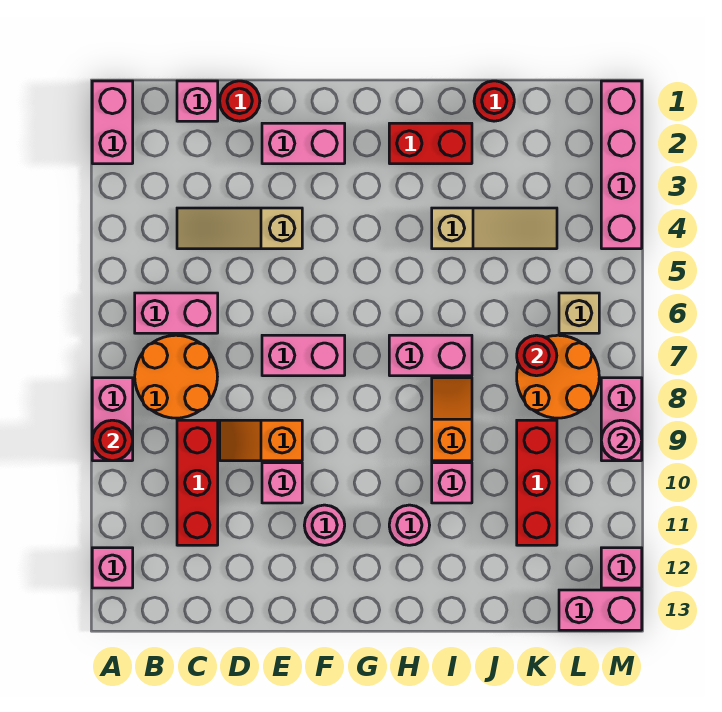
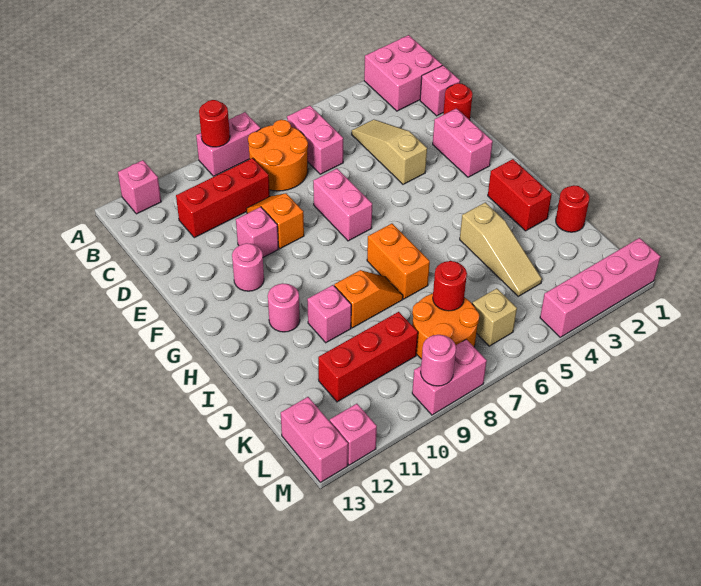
pink brick A1:A2 level 1 -> pink brick A1:B2 level 1
pink brick H7:I7 level 1 -> orange brick H7:I7 level 1

